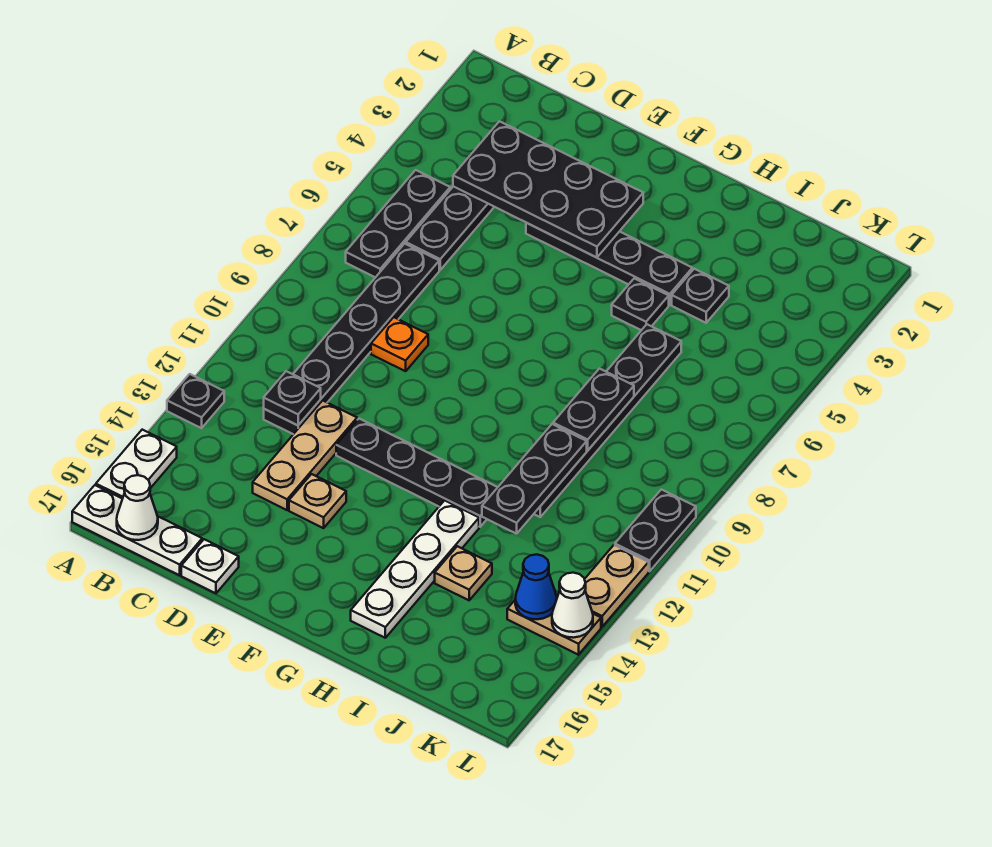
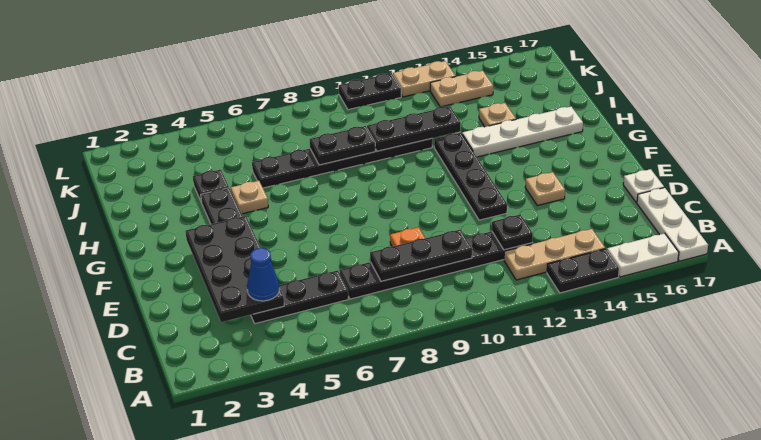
black plate A13 level 1 -> black plate A13:A14 level 1
black plate B5:B7 level 1 -> black plate C8:C10 level 2
white cone B17 level 2 -> none
tan plate D12:D14 level 1 -> tan plate B12:B14 level 1
black plate H5 level 1 -> tan plate H5 level 1
tan plate K14:L14 level 1 -> tan plate K13:K14 level 1
blue cone K14 level 2 -> blue cone C4 level 3
white cone L14 level 2 -> none

